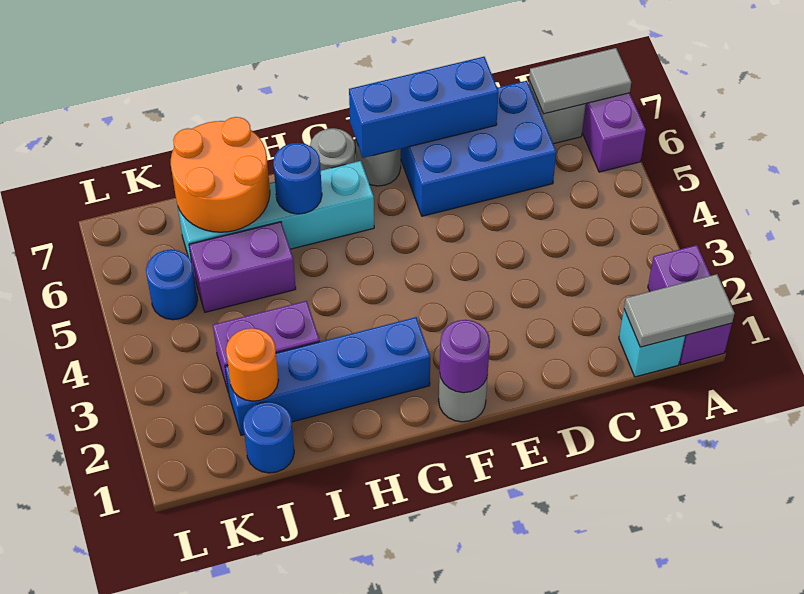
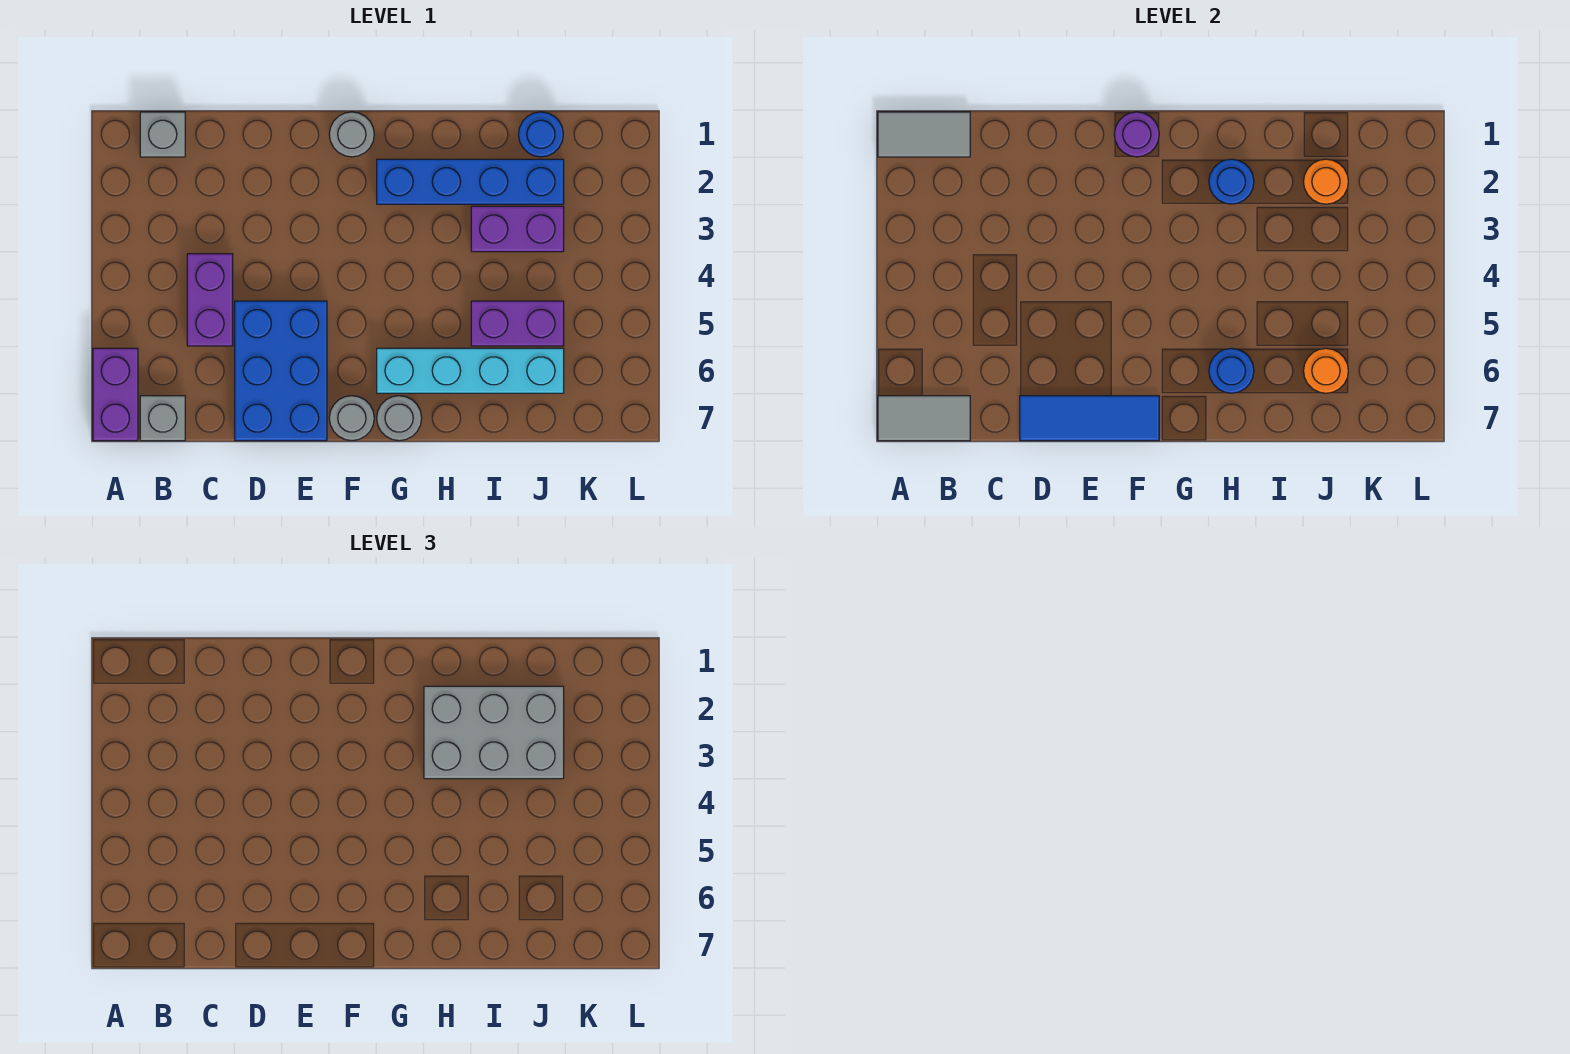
purple brick A1:A2 level 1 -> purple brick C4:C5 level 1
cyan brick B1 level 1 -> grey brick B1 level 1
blue brick C6:E7 level 1 -> blue brick D5:E7 level 1
blue brick D7:F7 level 2 -> blue tile D7:F7 level 2
none -> grey brick H2:J3 level 3
orange round brick I6:J7 level 2 -> orange round brick J6 level 2
blue round brick K5 level 1 -> blue round brick H2 level 2

